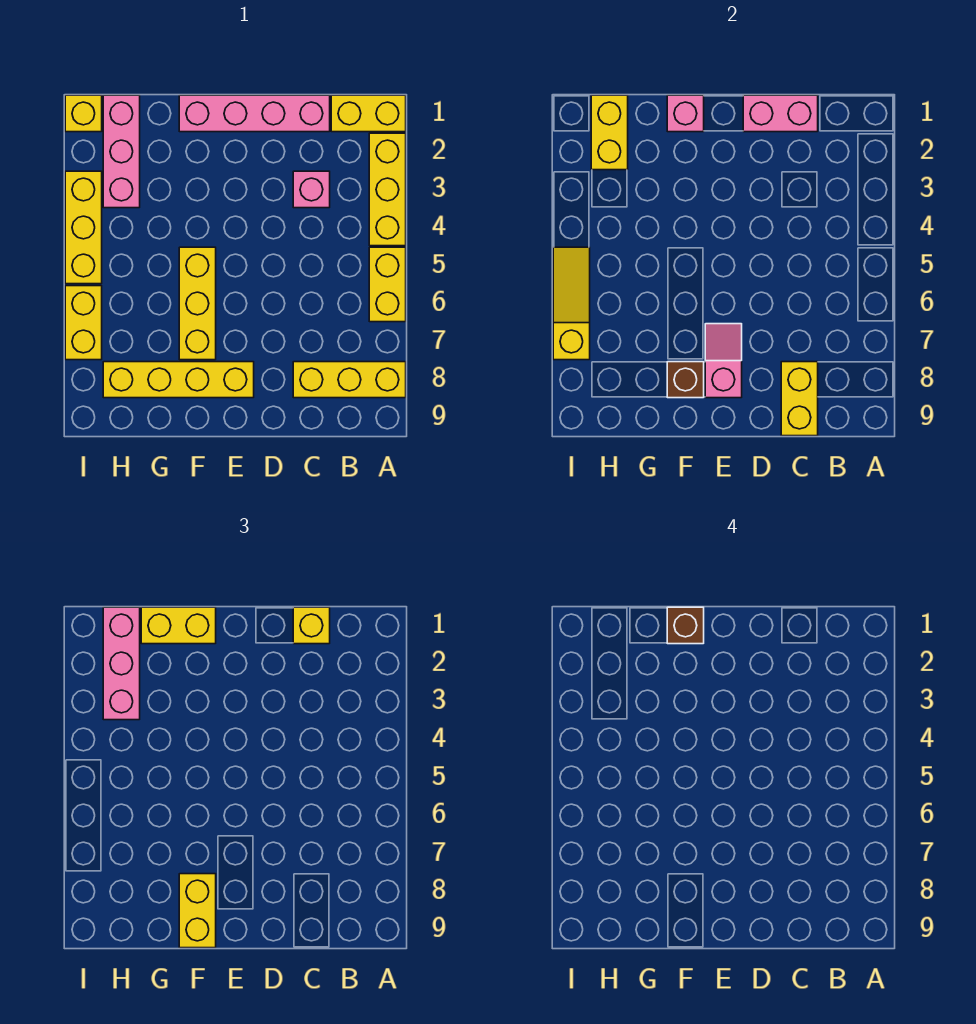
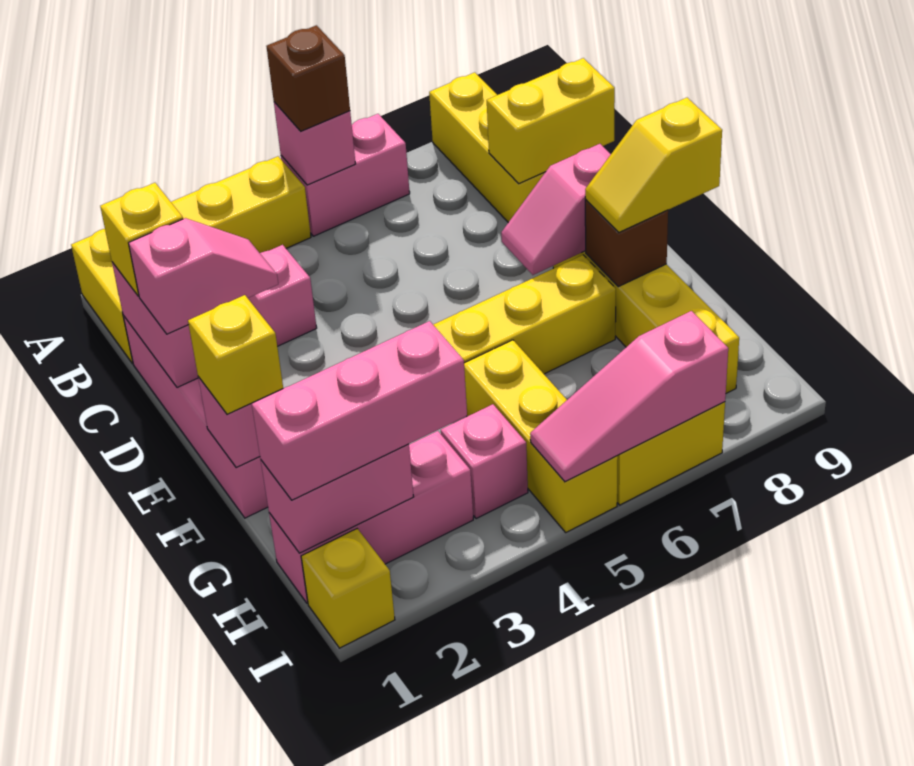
yellow brick A5:A6 level 1 -> pink brick A5:A6 level 1
none -> pink brick A5 level 2
none -> pink slope D1:D2 level 3 top 1
yellow brick F1:G1 level 3 -> yellow brick F1 level 3
brown brick F1 level 4 -> brown brick A5 level 3
yellow brick F8:F9 level 3 -> yellow slope F8:F9 level 3 top 9
yellow brick H1:H2 level 2 -> pink brick H1:H2 level 2
none -> pink brick H4 level 1
yellow brick I3:I5 level 1 -> yellow brick G5:I5 level 1
yellow slope I5:I7 level 2 top 7 -> pink slope I5:I7 level 2 top 7

